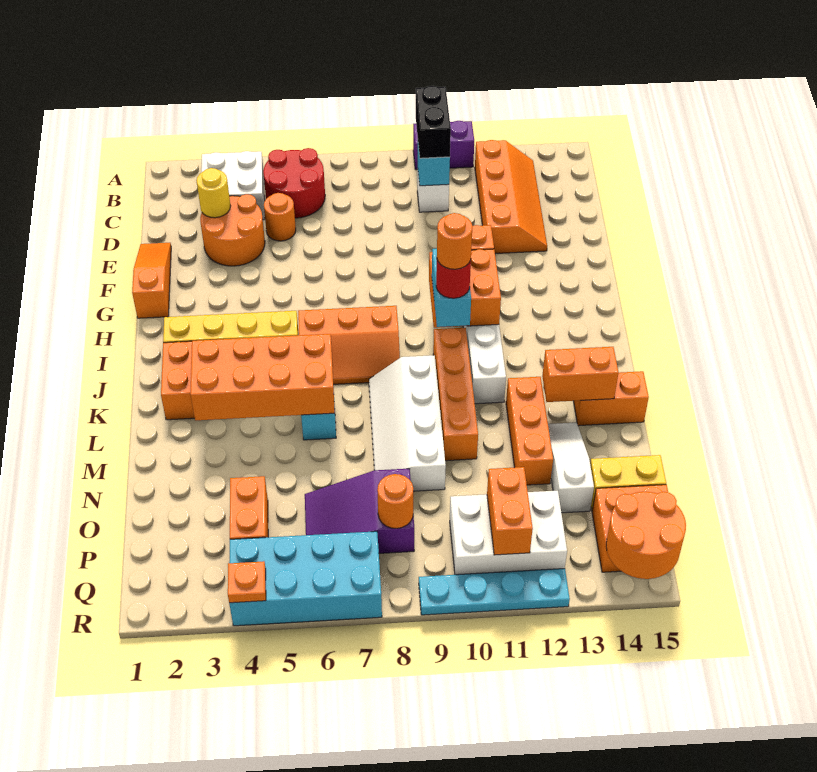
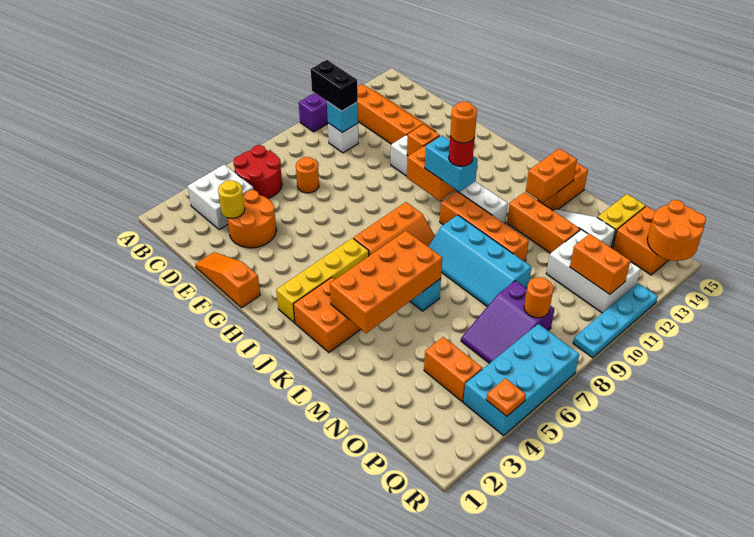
orange round brick D5 level 1 -> orange round brick D7 level 1
white slope K8:N9 level 1 top 9 -> cyan slope K8:N9 level 1 top 9
white brick P10:Q12 level 1 -> white brick O11:Q12 level 1

